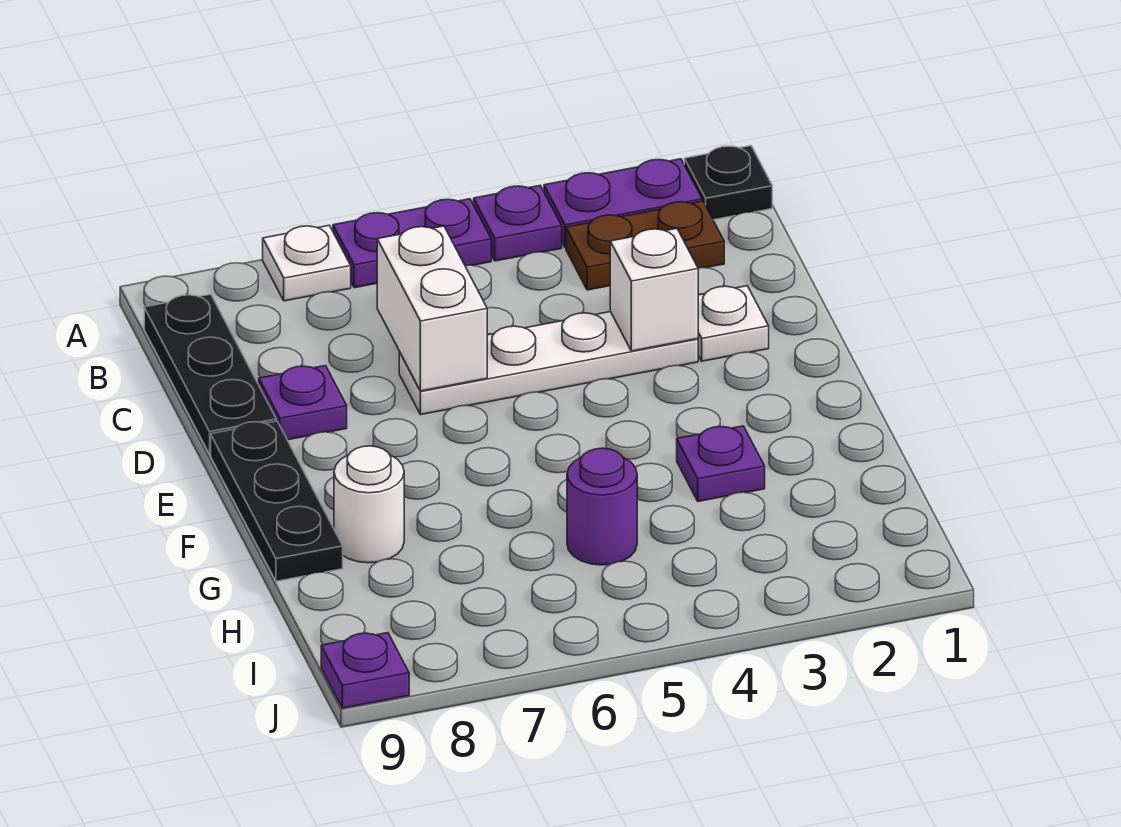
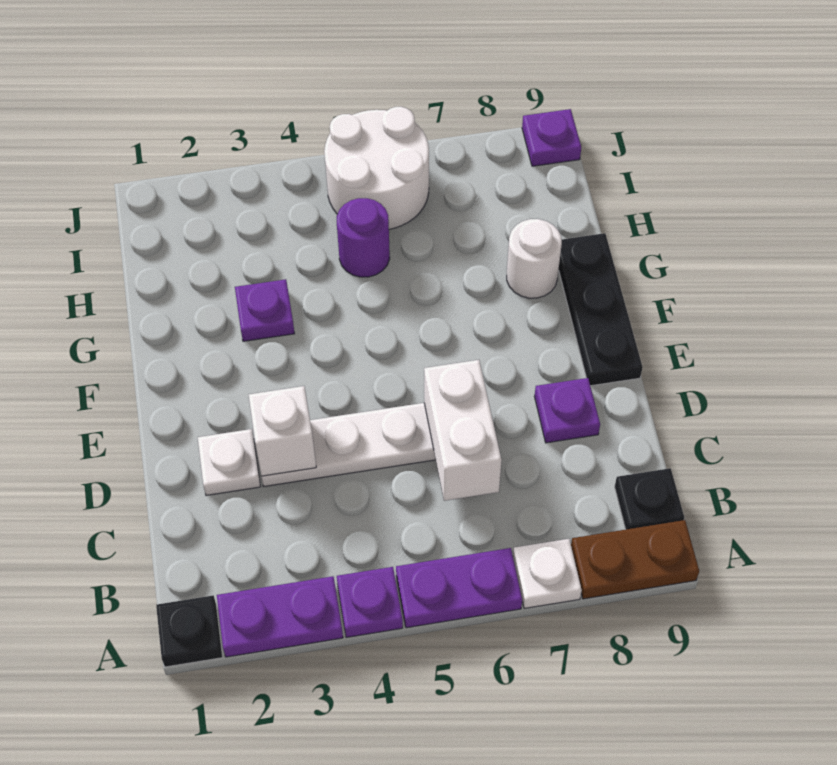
brown plate B2:B3 level 1 -> brown plate A8:A9 level 1
black plate B9:D9 level 1 -> black plate B9 level 1
none -> white round brick I5:J6 level 1

